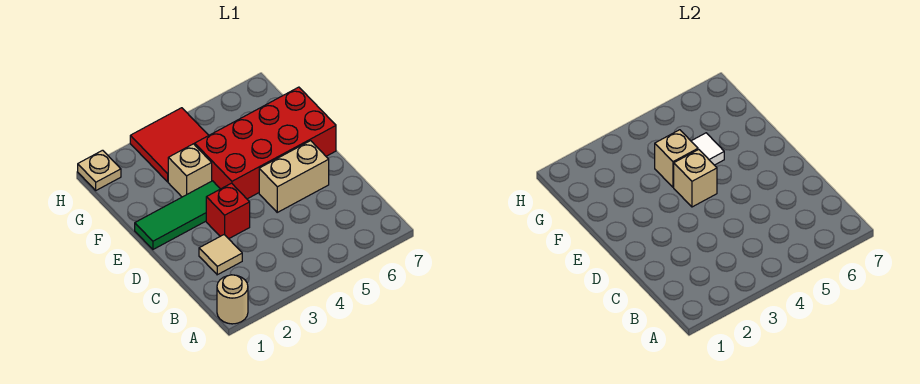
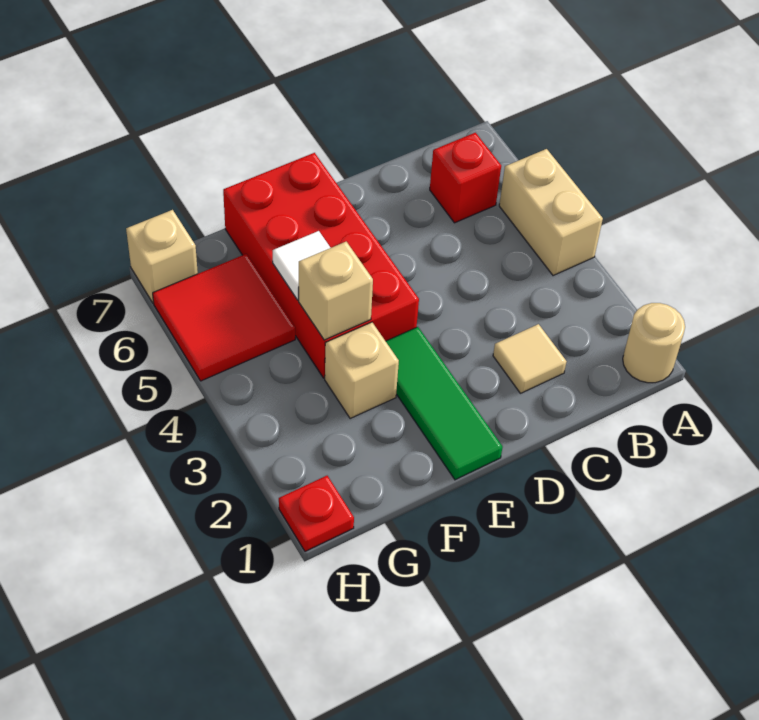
red brick D3 level 1 -> red brick B6 level 1
tan brick D5:D6 level 1 -> tan brick A4:A5 level 1
tan brick E4 level 2 -> tan brick H7 level 1
red tile G3:H4 level 1 -> red tile G5:H6 level 1
tan plate H1 level 1 -> red plate H1 level 1

